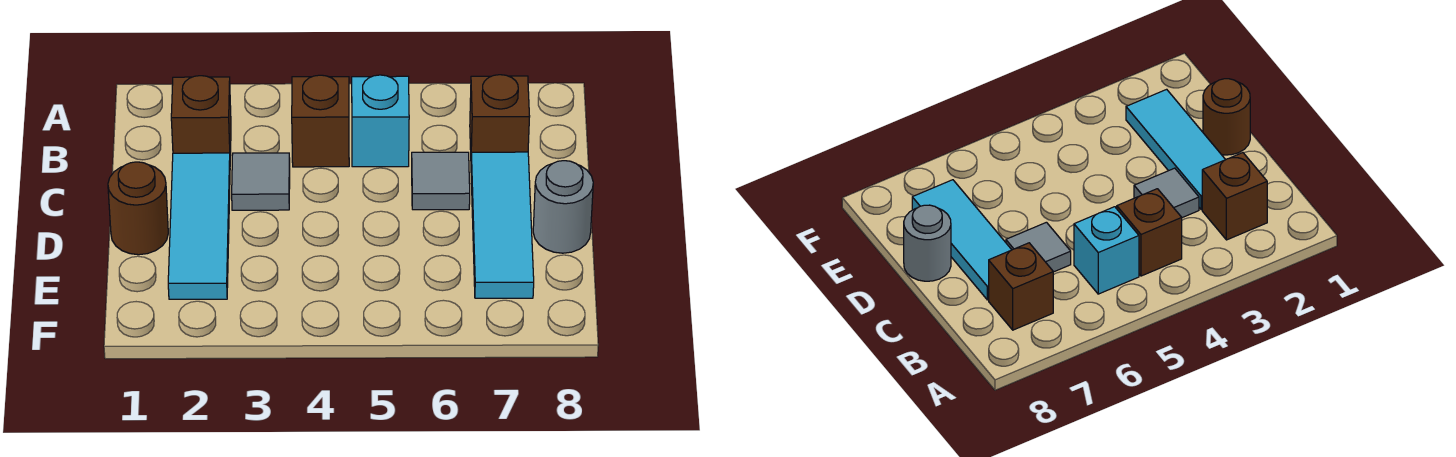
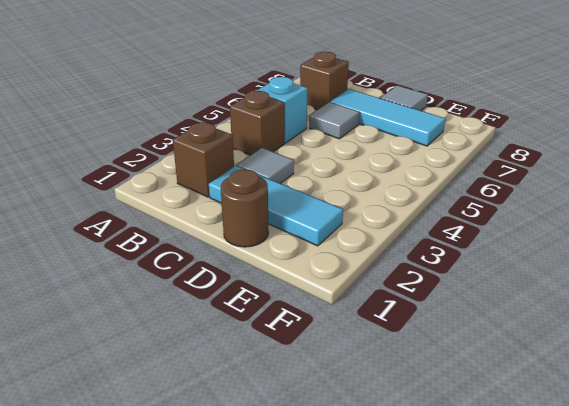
grey round brick D8 level 1 -> grey tile D8 level 1

